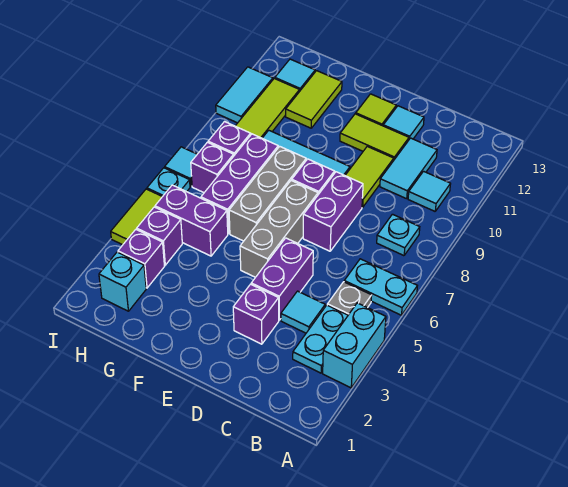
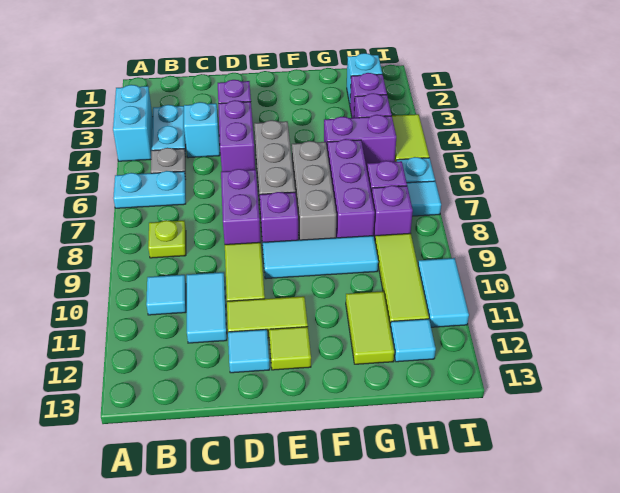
cyan plate B8 level 1 -> lime plate B8 level 1
cyan tile C4 level 1 -> cyan brick C4 level 1

